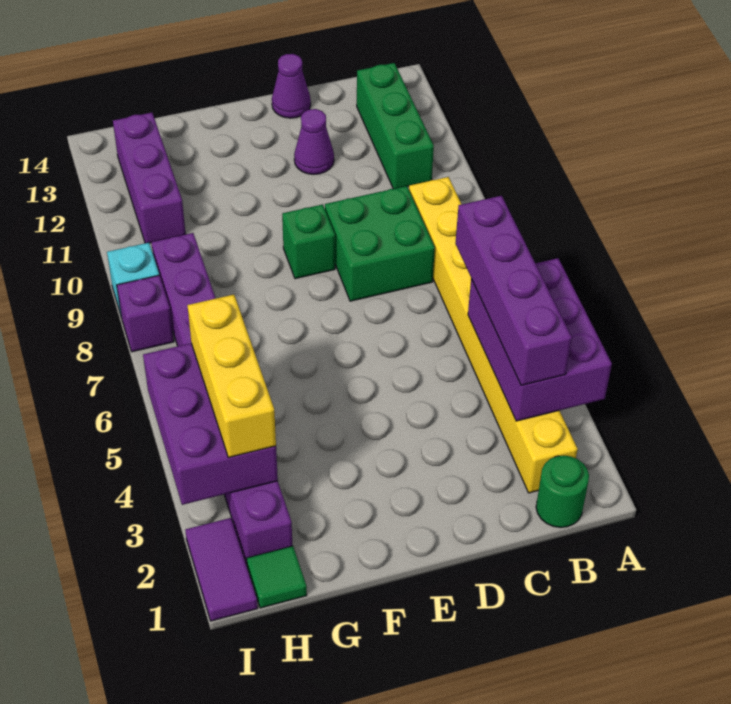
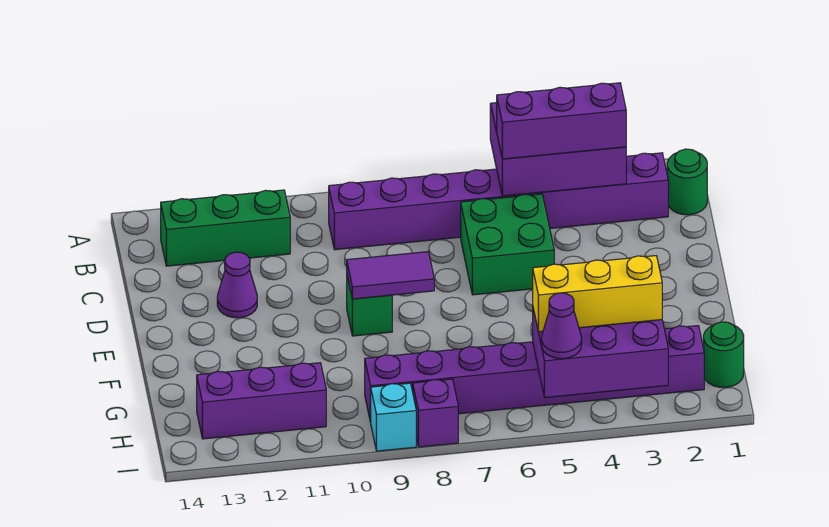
yellow brick B2:B9 level 1 -> purple brick B2:B9 level 1
purple brick B3:B6 level 3 -> purple brick B3:B5 level 3
green brick C8:D9 level 1 -> green brick C5:D6 level 1
purple cone D14 level 1 -> purple cone I5 level 3
green tile H1 level 1 -> green round brick H1 level 1
purple tile I1:I2 level 1 -> purple tile E8:E9 level 2

